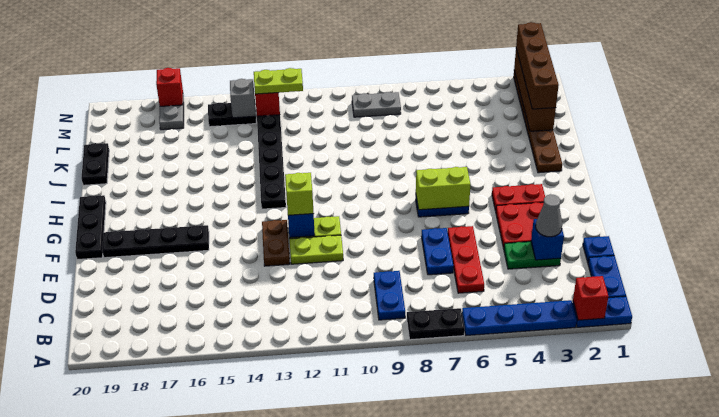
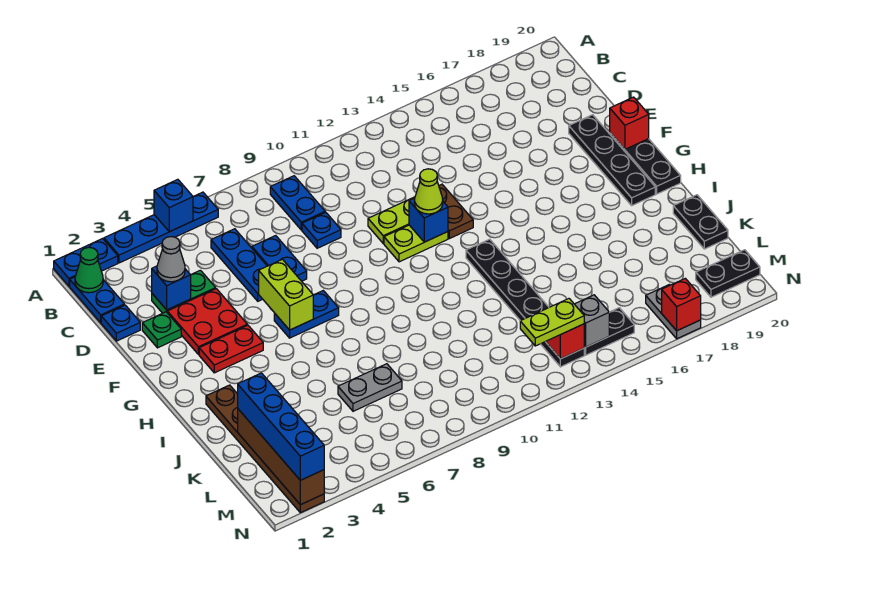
red brick A2 level 2 -> red brick F20 level 2
none -> blue brick A5 level 2
black plate A7:A8 level 1 -> black plate M19:M20 level 1
none -> green cone B1 level 2
red plate C6:E6 level 1 -> blue plate C6:E6 level 1
none -> blue plate D9 level 1
none -> green plate E2 level 1
lime brick F12 level 3 -> lime cone F12 level 3
black plate F16:F19 level 1 -> black plate E19:H19 level 1
lime brick G6:G7 level 2 -> lime brick F6:G6 level 2
brown brick K2:N2 level 3 -> blue brick K2:N2 level 3
grey plate M8:M9 level 1 -> grey plate K6:K7 level 1

